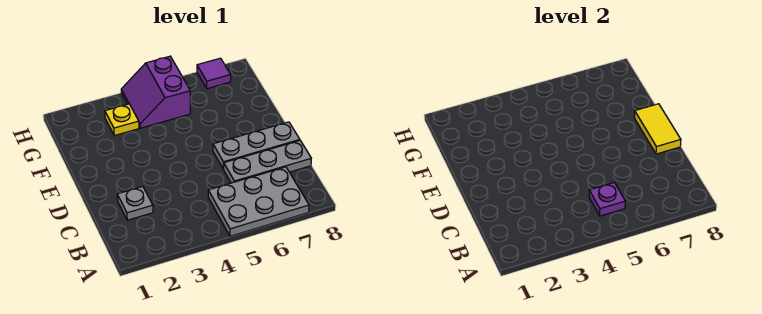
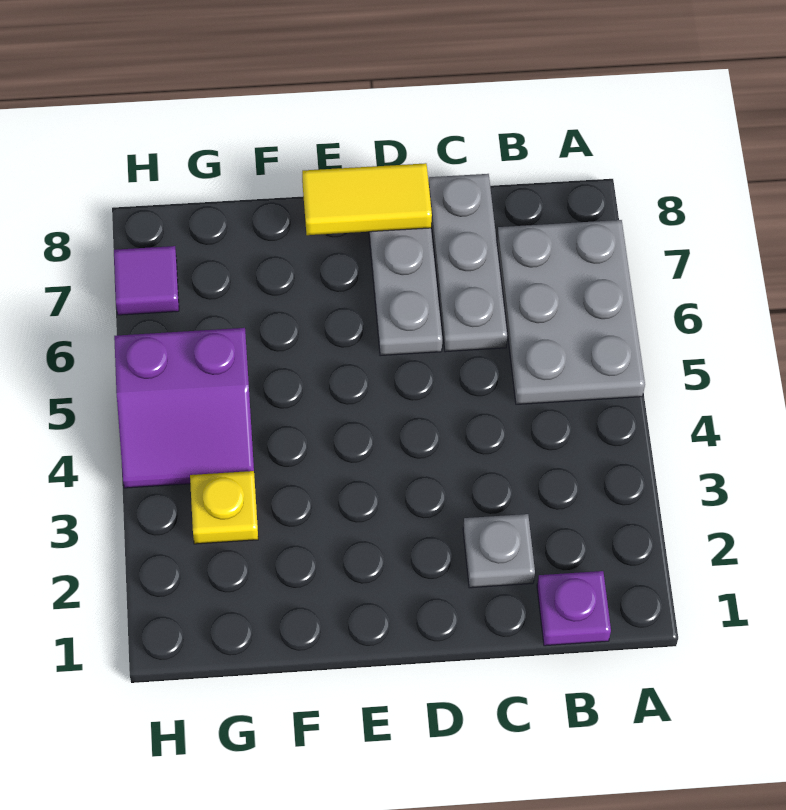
purple plate B5 level 2 -> purple plate B1 level 1

